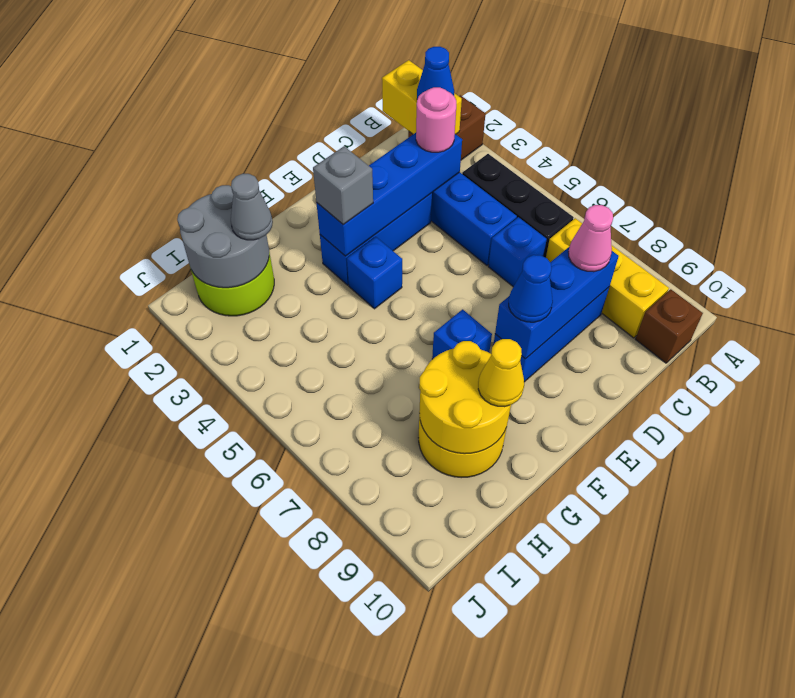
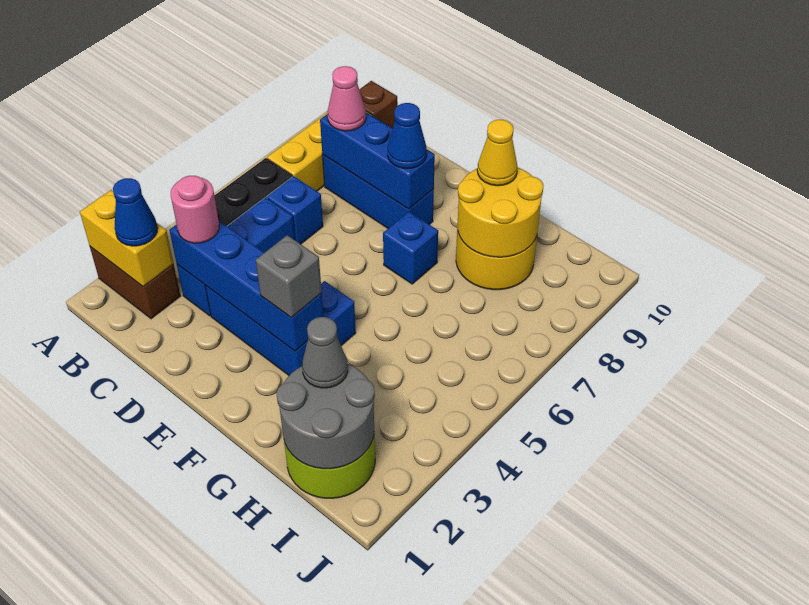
yellow brick B1:B2 level 2 -> yellow brick A2:B2 level 2

